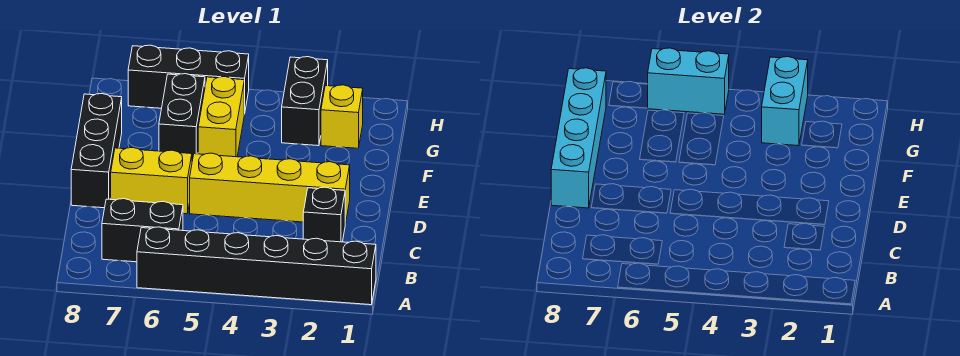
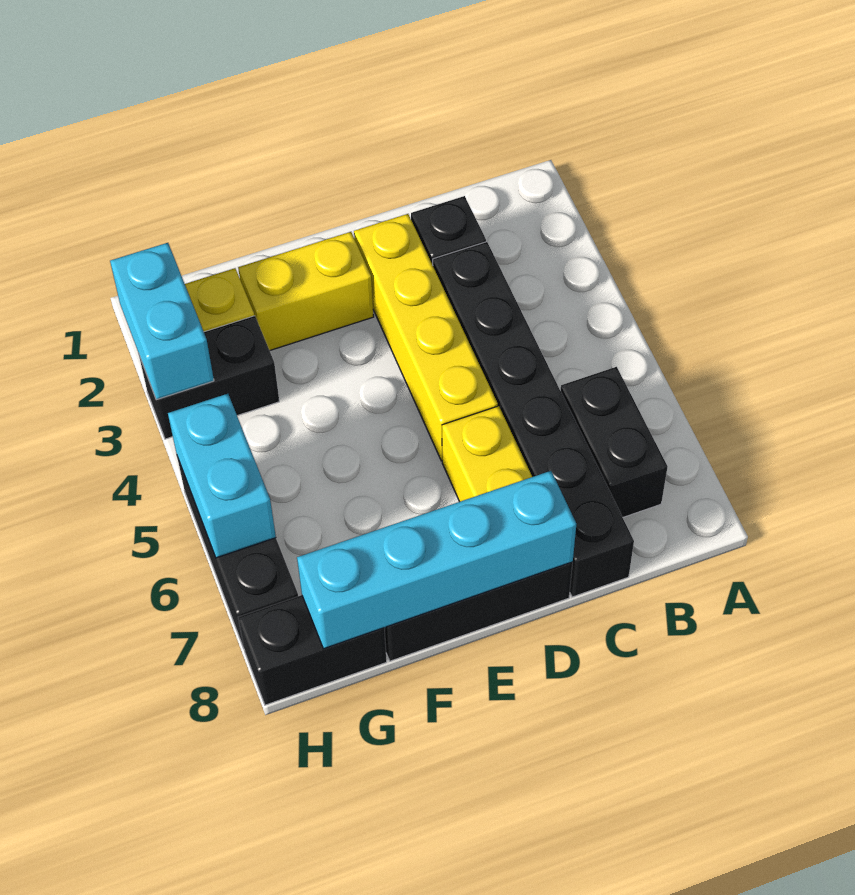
black brick A1:A6 level 1 -> black brick C3:C8 level 1
yellow brick F5:G5 level 1 -> yellow brick E2:F2 level 1
black brick F6:G6 level 1 -> black brick G8:H8 level 1
cyan brick G3:H3 level 2 -> cyan brick H2:H3 level 2

